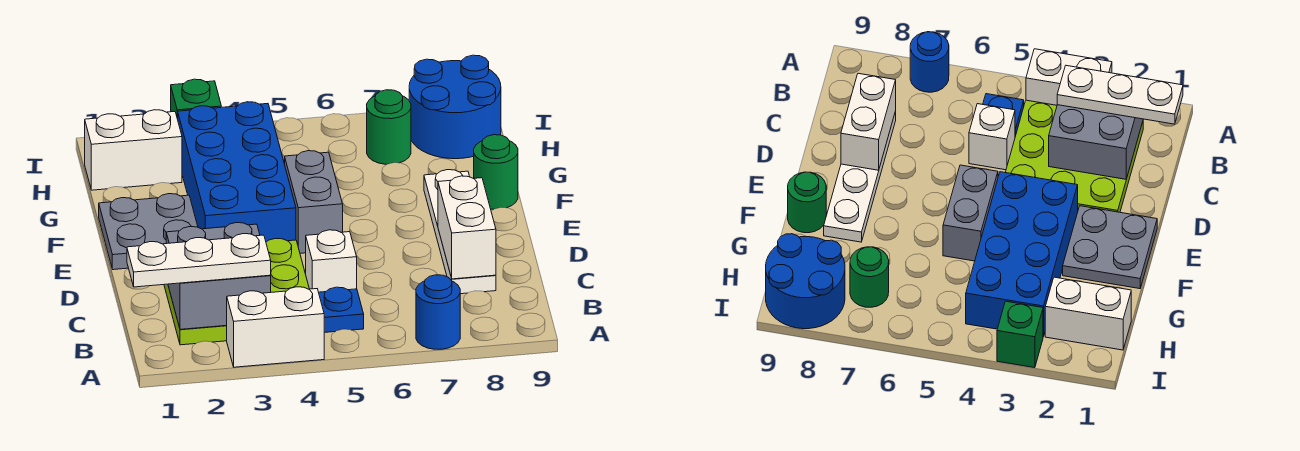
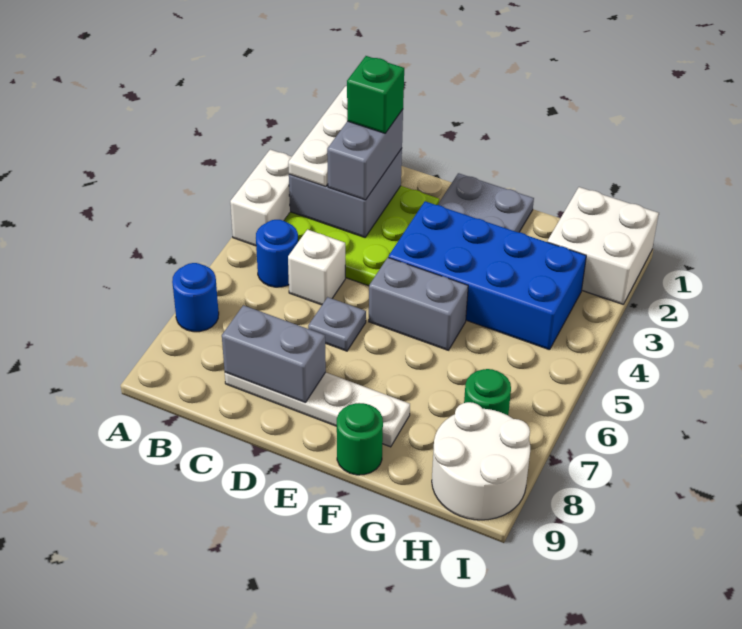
blue plate B5 level 1 -> blue round brick B5 level 1
none -> grey brick C2:C3 level 3
white brick C8:D8 level 2 -> grey brick C8:D8 level 2
none -> grey plate D6 level 1
white brick H1:H2 level 1 -> white brick H1:I2 level 1
blue round brick H8:I9 level 1 -> white round brick H8:I9 level 1
green brick I3 level 1 -> green brick C2 level 4

